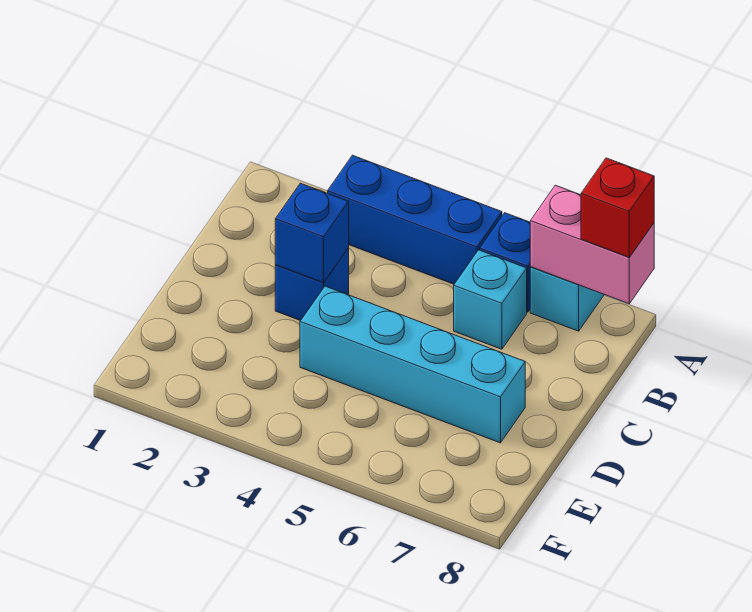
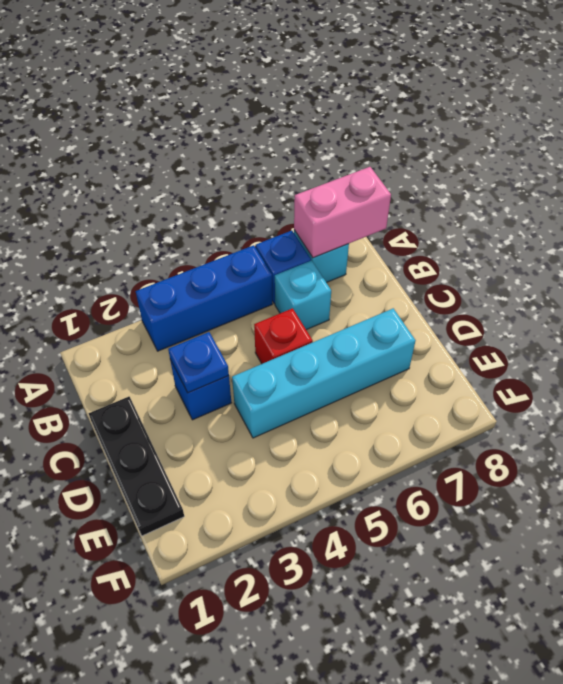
red brick A8 level 3 -> red brick C5 level 1
none -> black plate C1:E1 level 1
blue brick C3 level 2 -> blue plate C3 level 2

